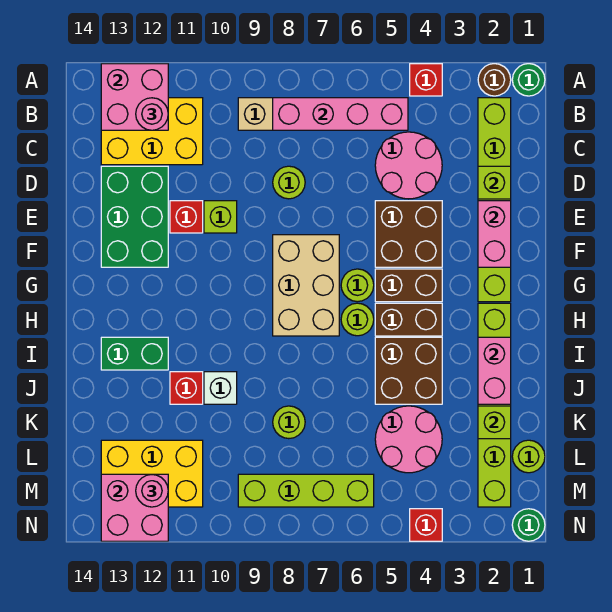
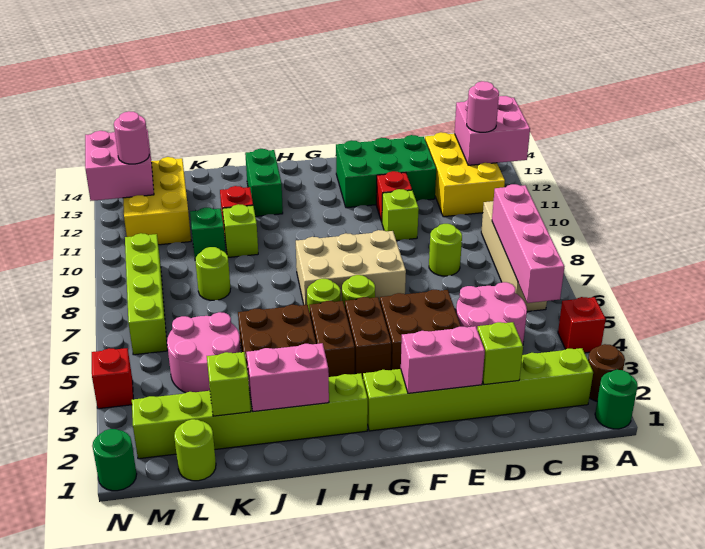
white brick J10 level 1 -> lime brick J10 level 1
none -> green brick K10 level 1

